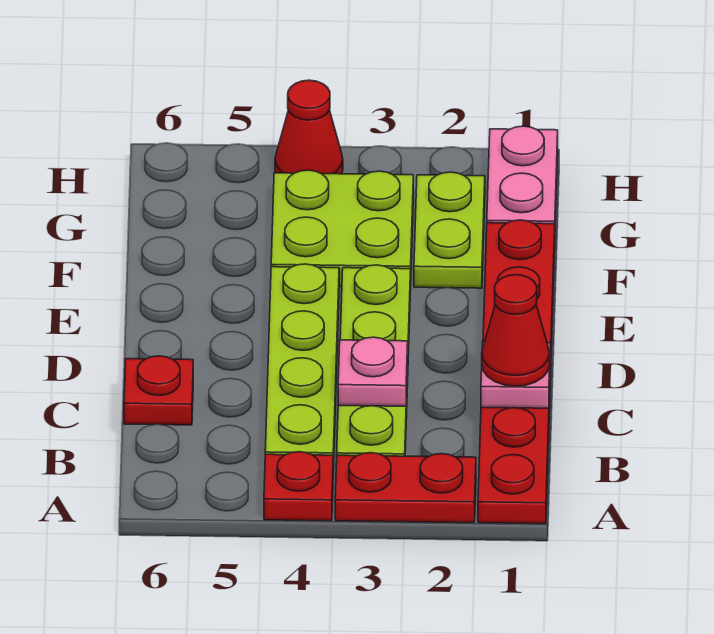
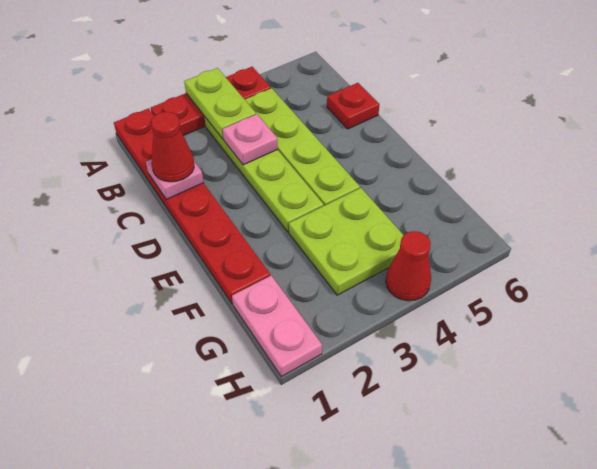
lime plate F2:G2 level 1 -> lime plate A3:B3 level 2

